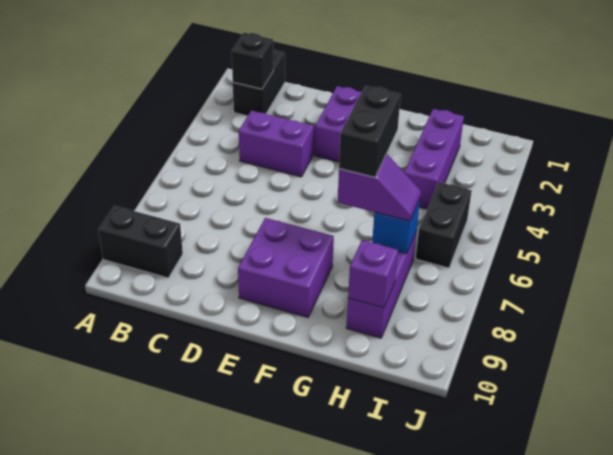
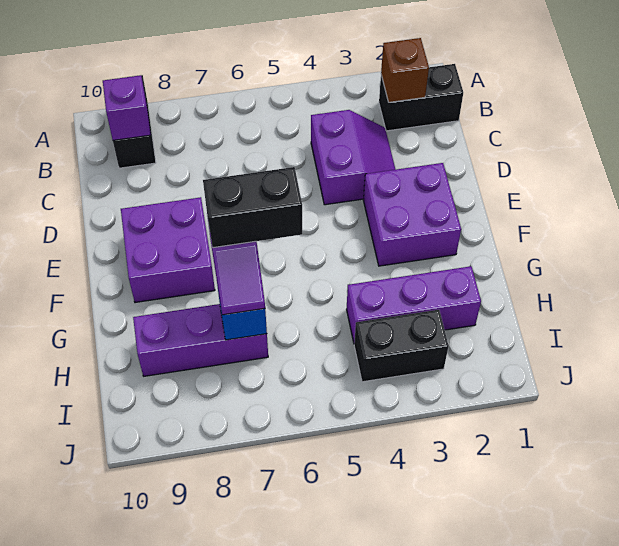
black brick B2 level 2 -> brown brick B2 level 2
purple brick H9 level 2 -> purple brick B9 level 2
black brick I5:I6 level 1 -> black brick I3:I4 level 1

